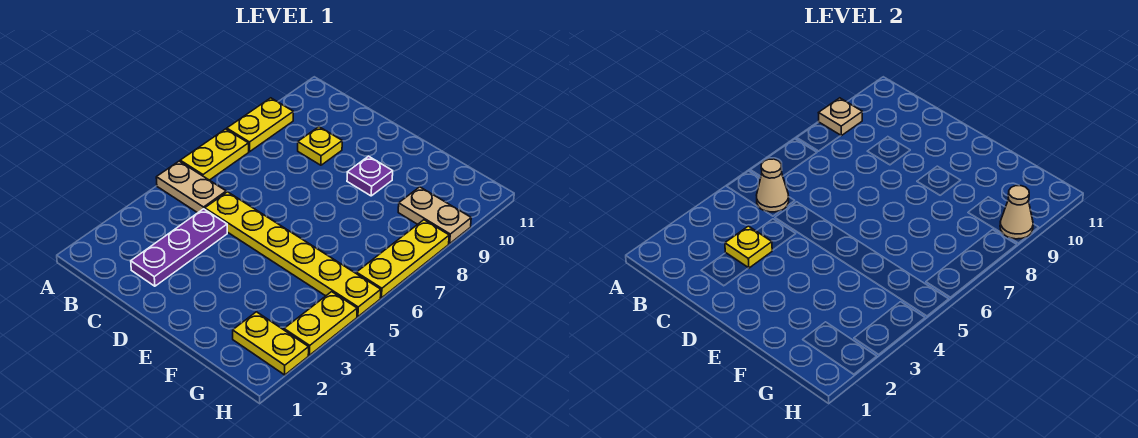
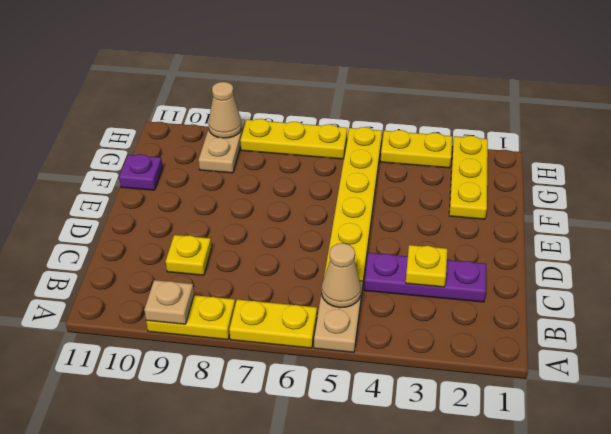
purple plate E9 level 1 -> purple plate F11 level 1
yellow plate G2:H2 level 1 -> yellow plate F2:H2 level 1

